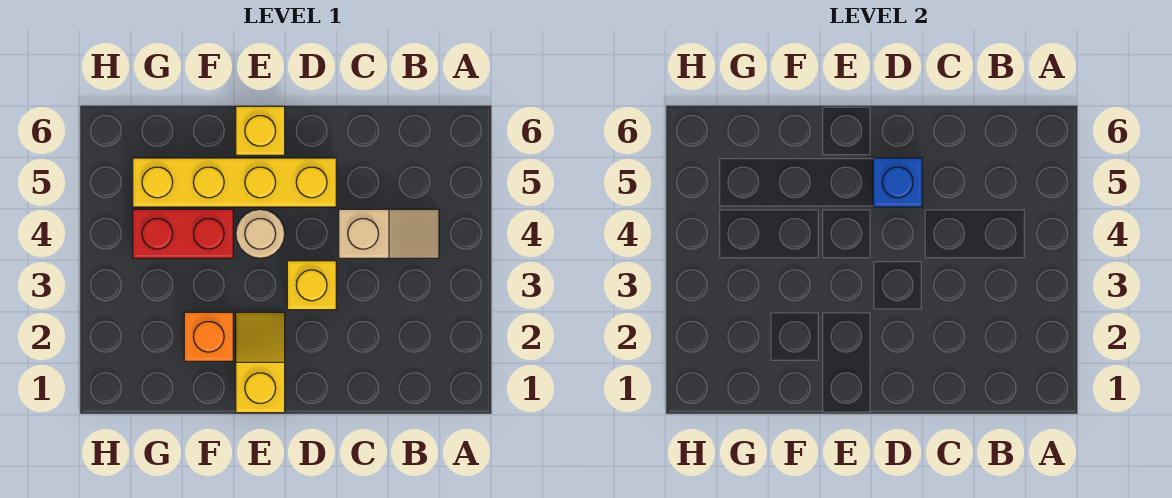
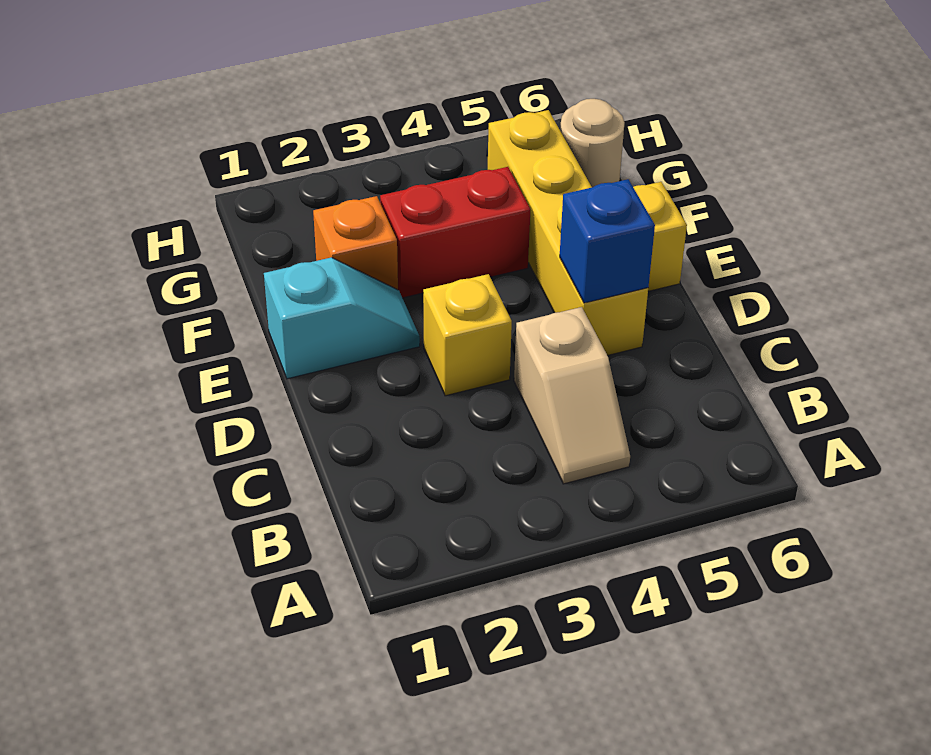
yellow slope E1:E2 level 1 top 1 -> cyan slope E1:E2 level 1 top 1
tan round brick E4 level 1 -> tan round brick G6 level 1
red brick F4:G4 level 1 -> red brick F3:F4 level 1

